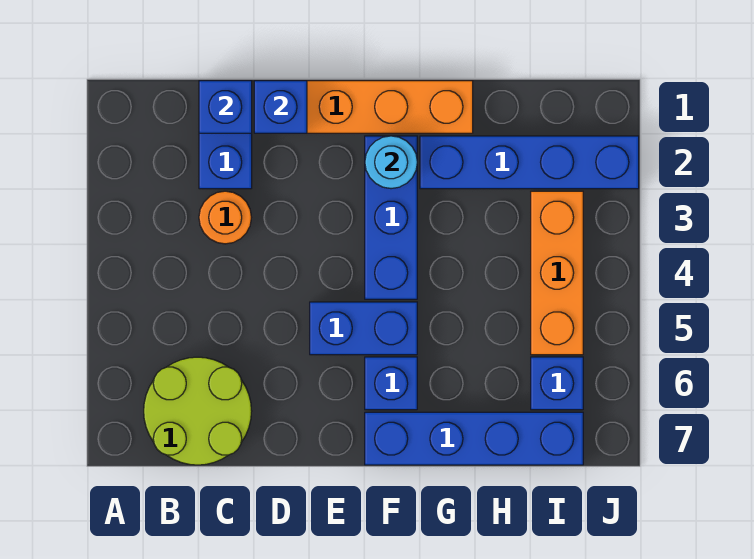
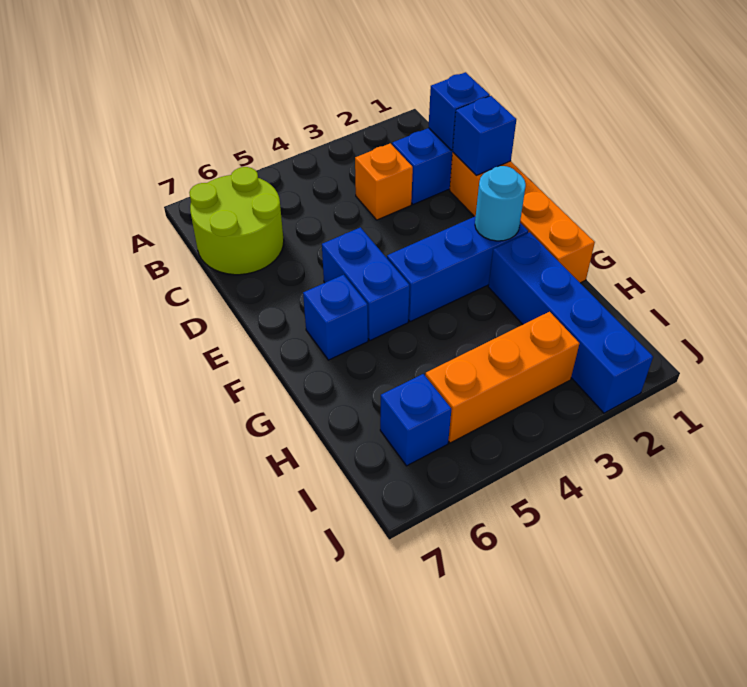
orange round brick C3 level 1 -> orange brick C3 level 1
blue brick F7:I7 level 1 -> none

